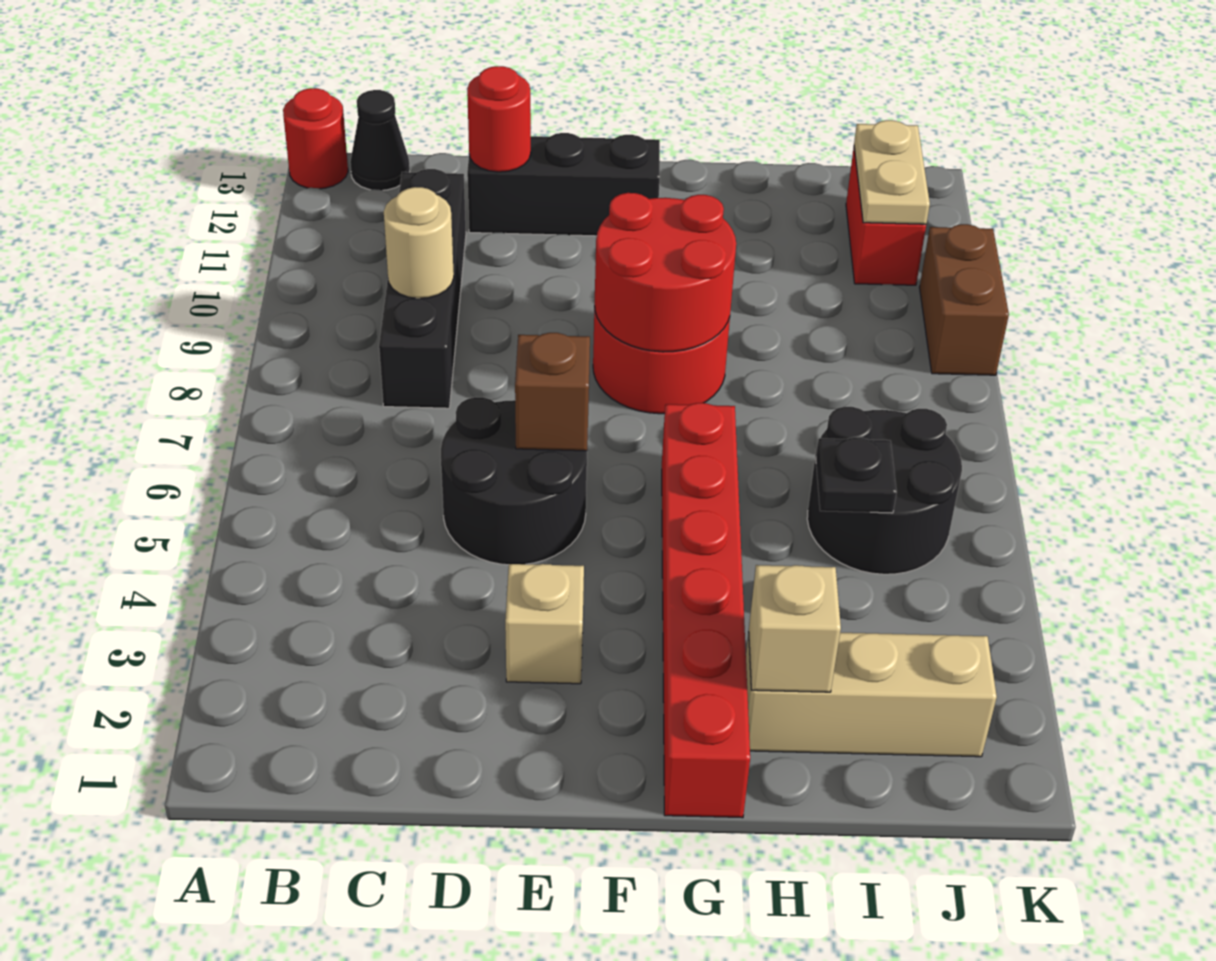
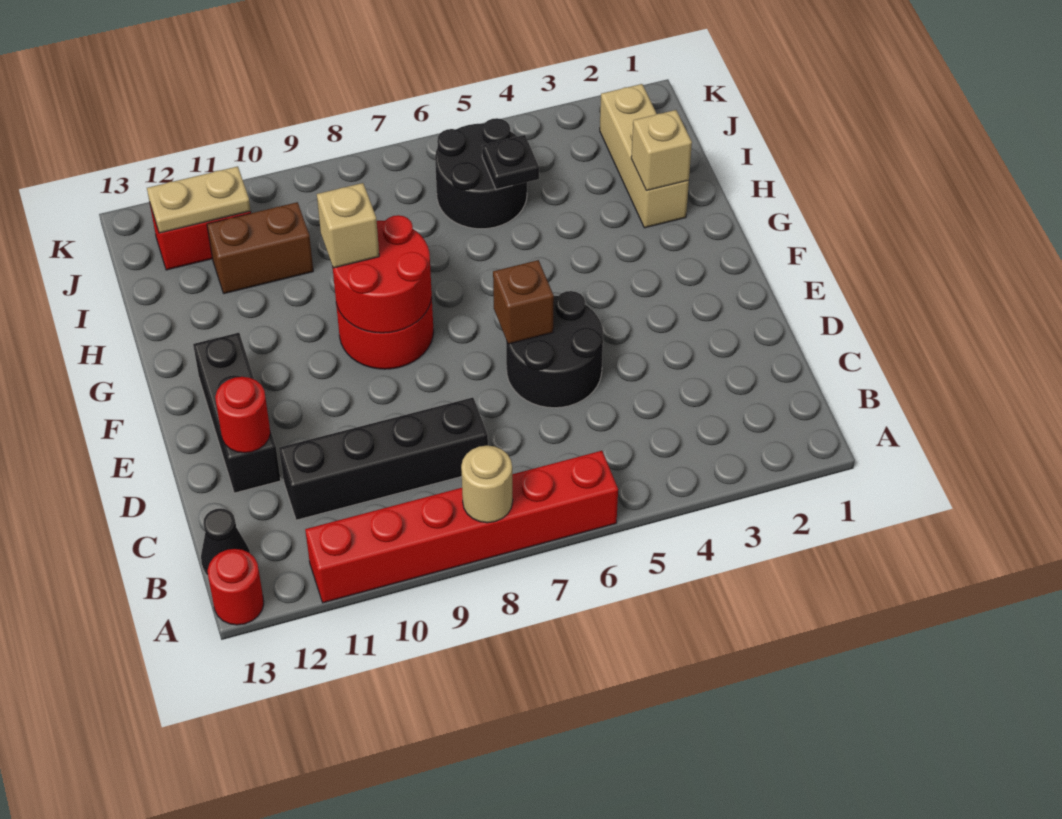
tan round brick C9 level 2 -> tan round brick A8 level 2
tan brick E3 level 1 -> tan brick G9 level 3
red brick G1:G6 level 1 -> red brick A6:A11 level 1
brown brick K9:K10 level 1 -> brown brick I10:I11 level 1

